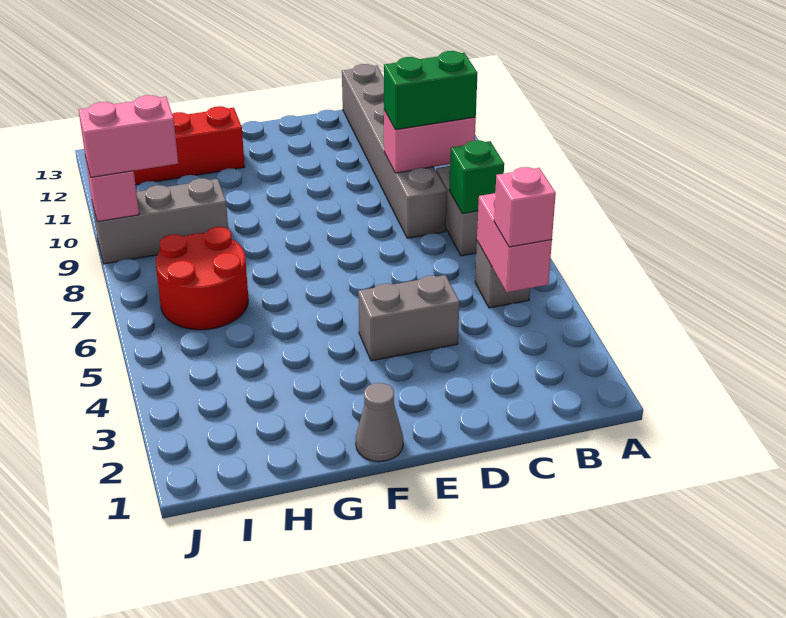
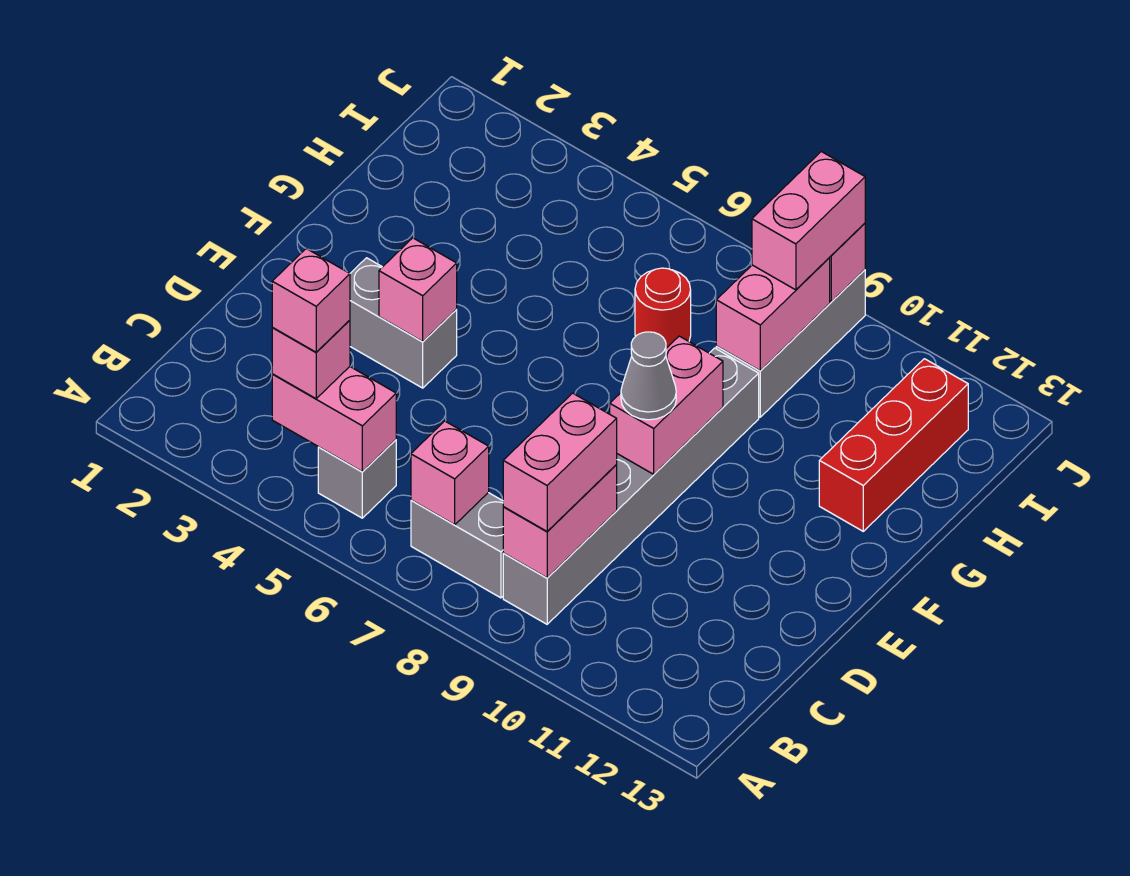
none -> pink brick B4 level 4
green brick B7 level 2 -> pink brick B7 level 2
green brick B9:C9 level 3 -> pink brick B9:C9 level 3
grey brick C8:C13 level 1 -> grey brick B9:G9 level 1
grey brick D4:E4 level 1 -> grey brick E3:E4 level 1
none -> pink brick E4 level 2
none -> pink brick E9:F9 level 2
grey cone F1 level 1 -> grey cone E9 level 3
red round brick H6:I7 level 1 -> red round brick H7 level 1
none -> pink brick H9:I9 level 2

